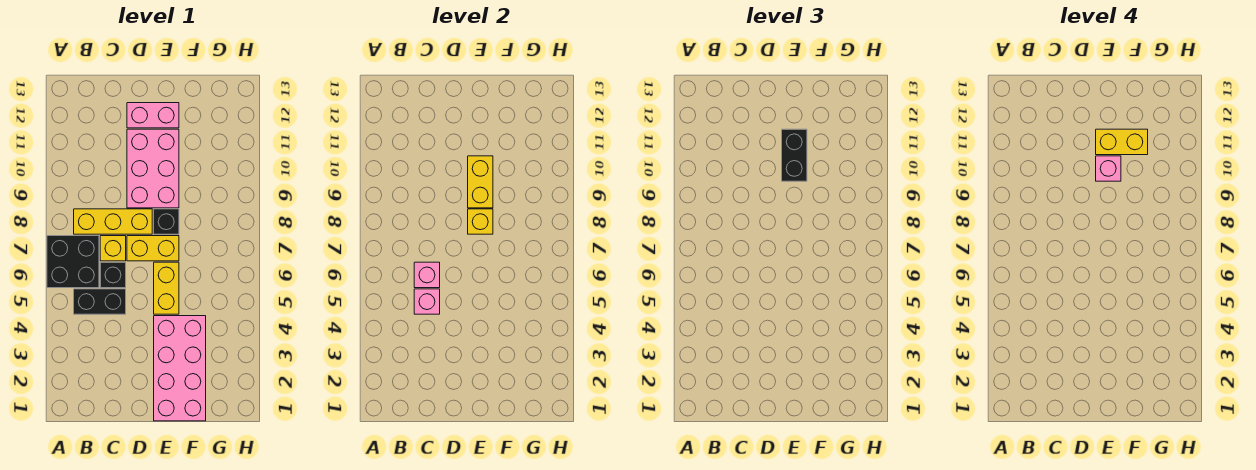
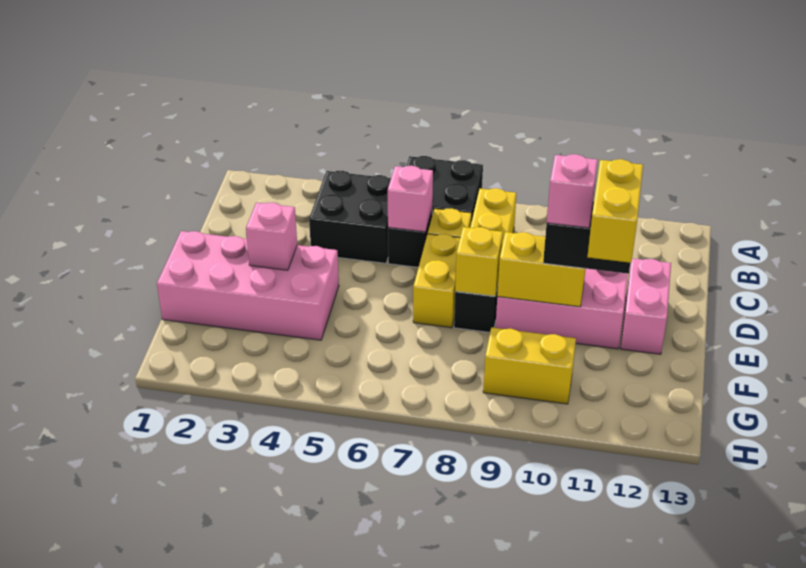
black brick B5:C5 level 1 -> black brick B4:C5 level 1
pink brick C5 level 2 -> pink brick E3 level 2
yellow brick E5:E6 level 1 -> yellow brick G9:G10 level 1

